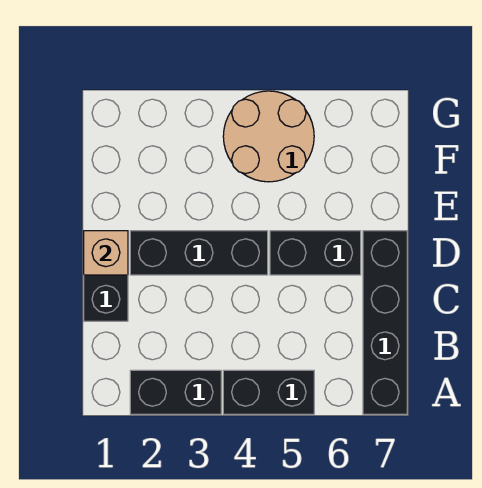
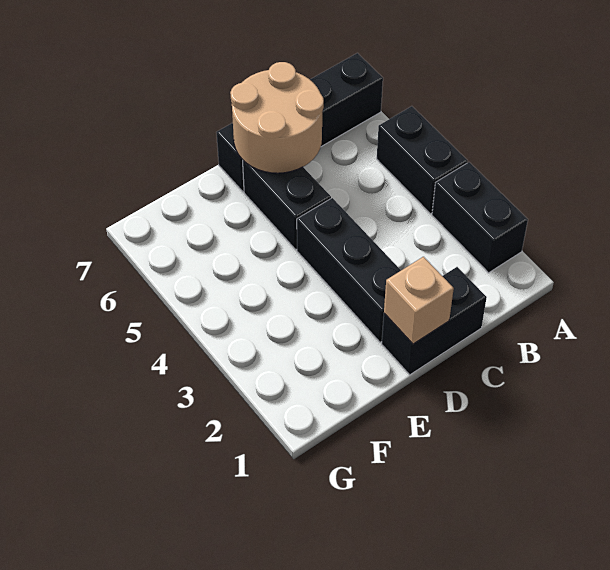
tan round brick F4:G5 level 1 -> tan round brick C6:D7 level 2

